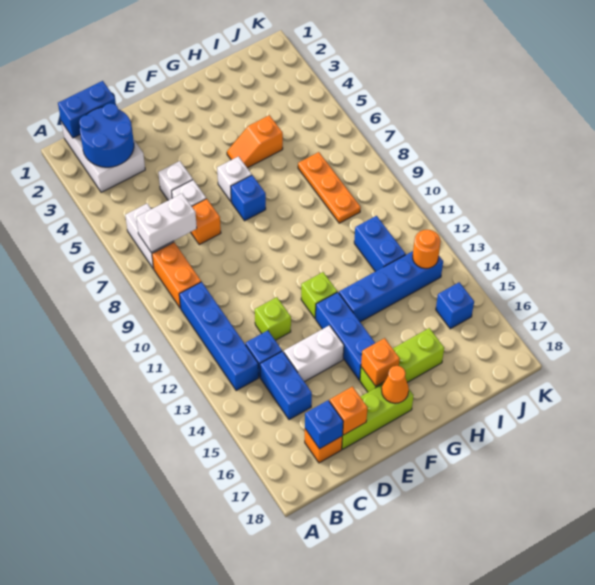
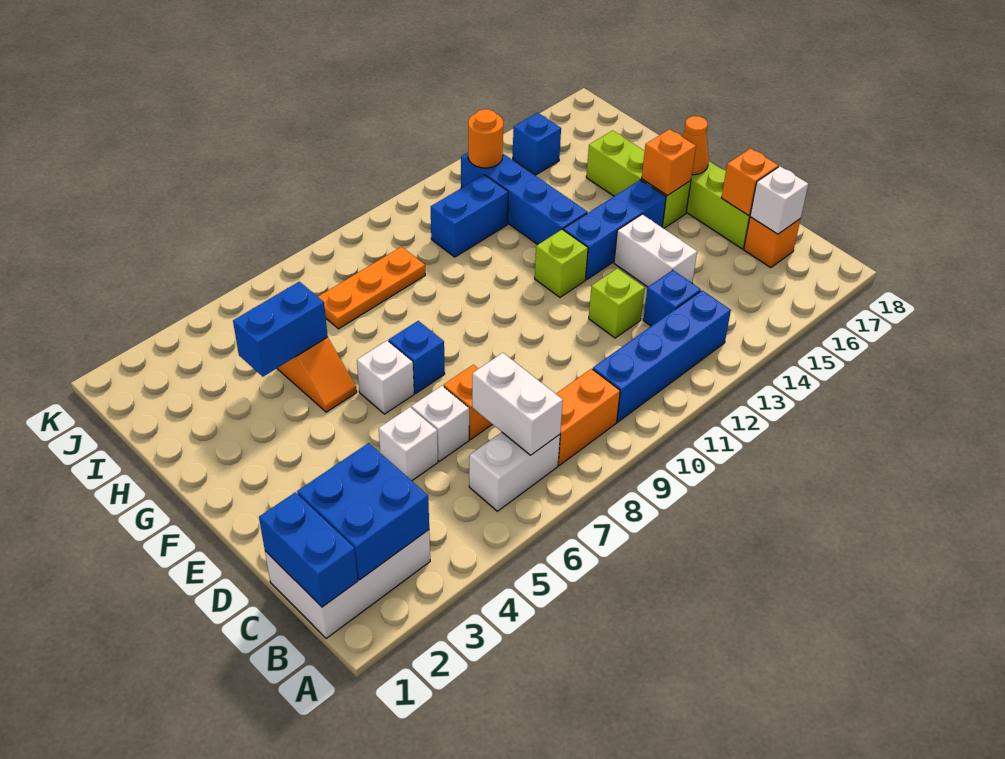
blue round brick B2:C3 level 2 -> blue brick B2:C3 level 2
blue brick C14:C15 level 1 -> blue brick H4:H5 level 2
blue brick C17 level 2 -> white brick C17 level 2

